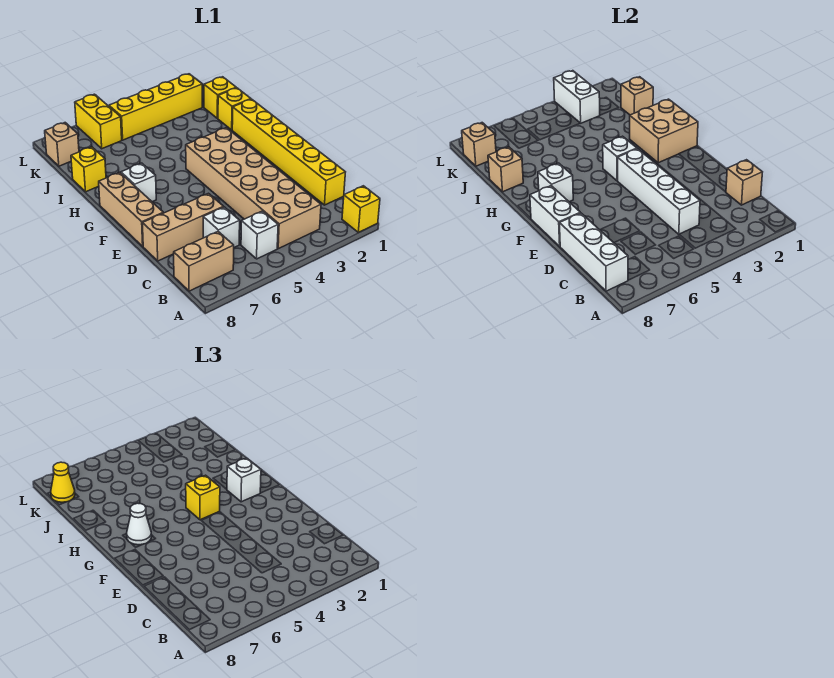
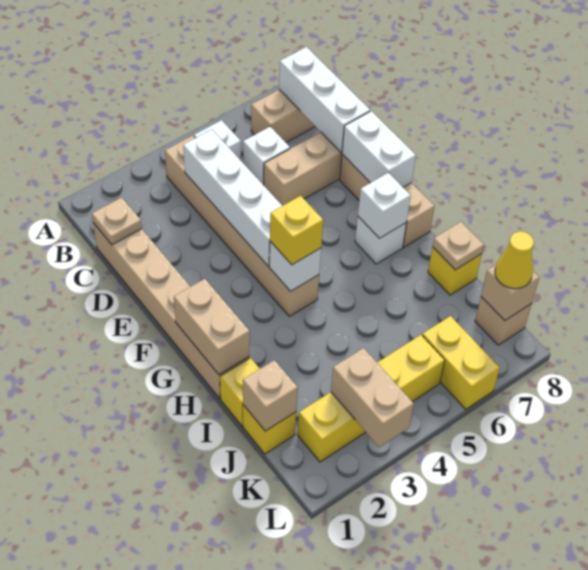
yellow brick A1 level 1 -> none
tan brick B3:G4 level 1 -> tan brick B4:G4 level 1
yellow brick C1:H1 level 1 -> tan brick C1:H1 level 1
tan brick C1 level 2 -> tan plate C1 level 2
tan brick G1:H2 level 2 -> tan brick G1:H1 level 2
white brick G2 level 3 -> none
white cone G7 level 3 -> none
tan brick I8 level 2 -> tan plate I8 level 2
white brick K3:L3 level 2 -> tan brick K3:L3 level 2

